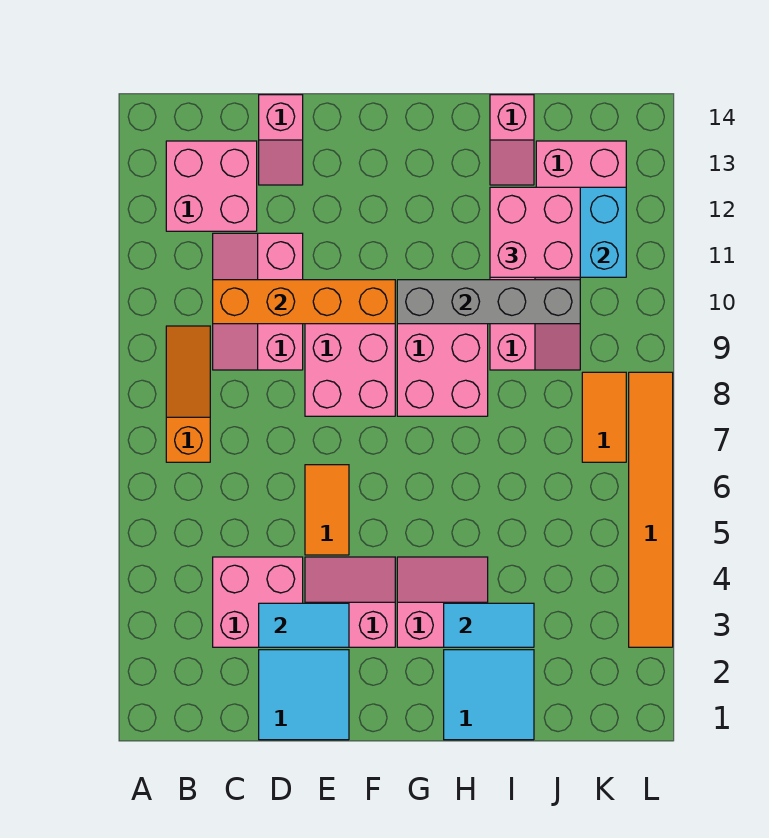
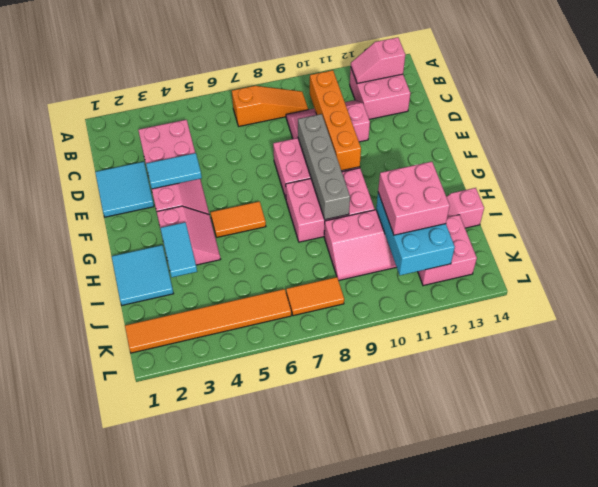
cyan tile D3:E3 level 2 -> cyan tile E3:E4 level 2
pink slope D13:D14 level 1 top 14 -> pink slope B12:B13 level 2 top 13
orange tile E5:E6 level 1 -> orange tile G5:G6 level 1
grey brick G10:J10 level 2 -> grey brick E9:H9 level 2
orange tile L3:L8 level 1 -> orange tile K1:K6 level 1

